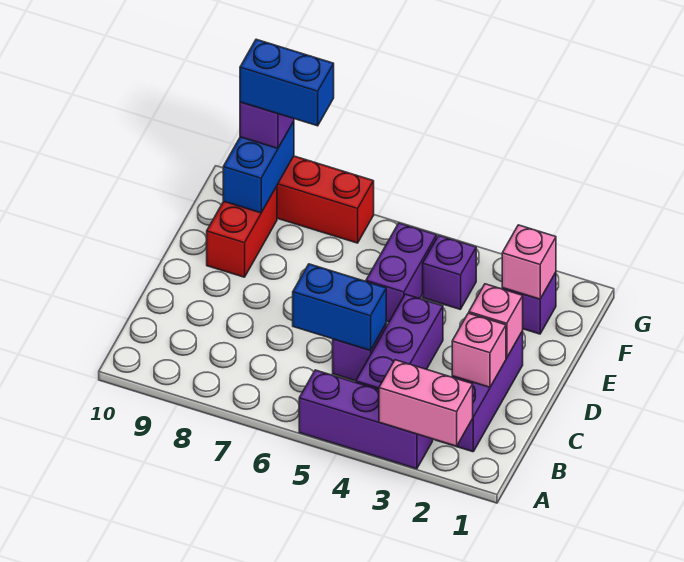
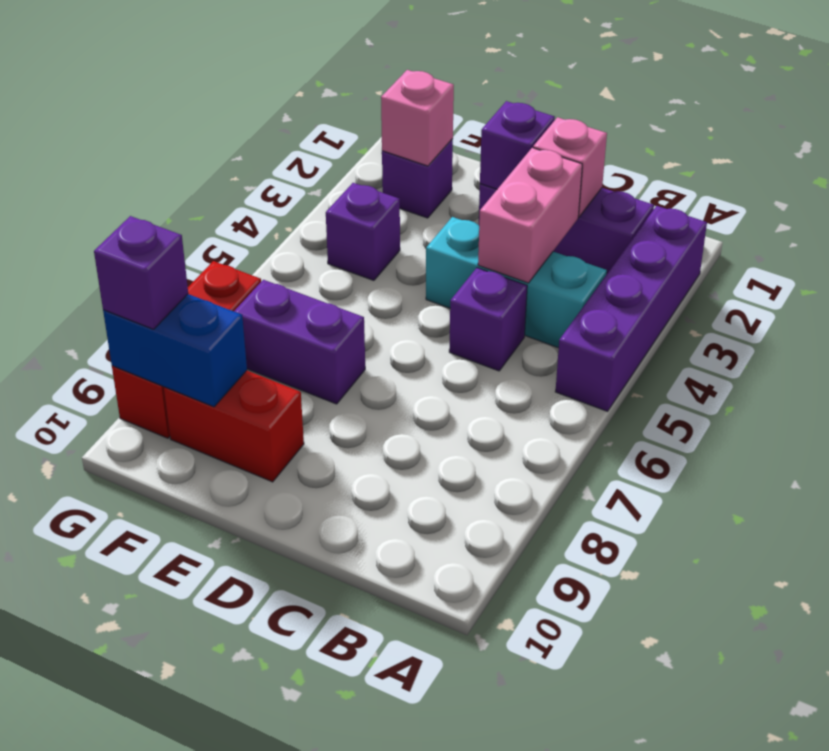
pink brick A2:A3 level 2 -> pink brick C3:C4 level 2
purple brick A3:A5 level 1 -> purple brick A2:A5 level 1
purple brick B4:D4 level 1 -> cyan brick B4:D4 level 1
blue brick C5:C6 level 2 -> none
pink brick D2 level 2 -> purple brick D2 level 2
purple brick E5:F5 level 1 -> purple brick E7:F7 level 1
blue brick G8:G9 level 4 -> none

